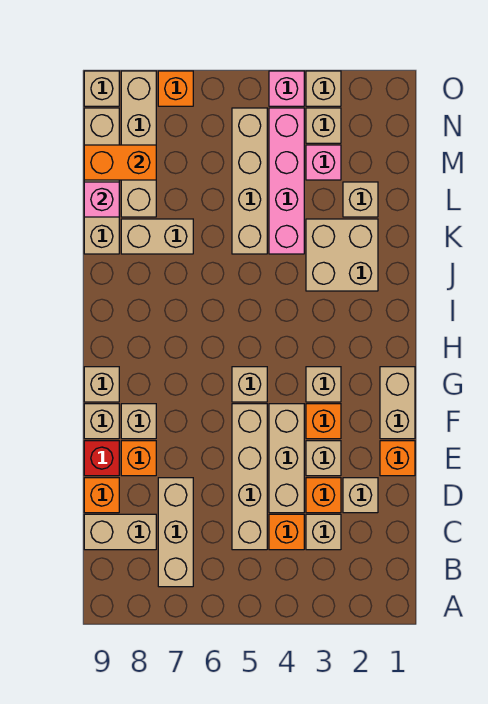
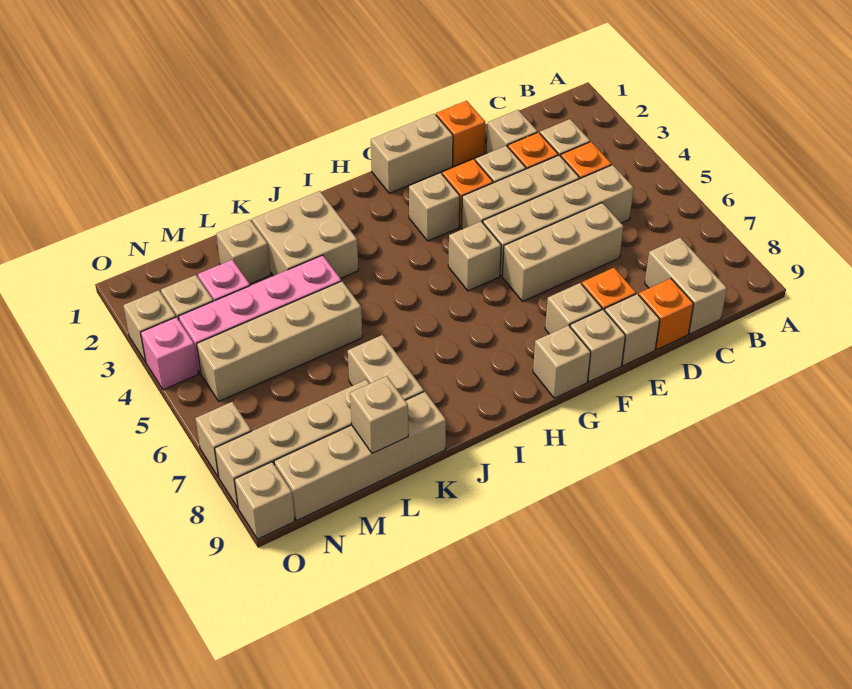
tan brick B7:D7 level 1 -> tan brick D6:F6 level 1
red brick E9 level 1 -> tan brick E9 level 1
pink brick L9 level 2 -> tan brick L9 level 2
orange brick M8:M9 level 2 -> none
orange brick O7 level 1 -> tan brick O7 level 1

